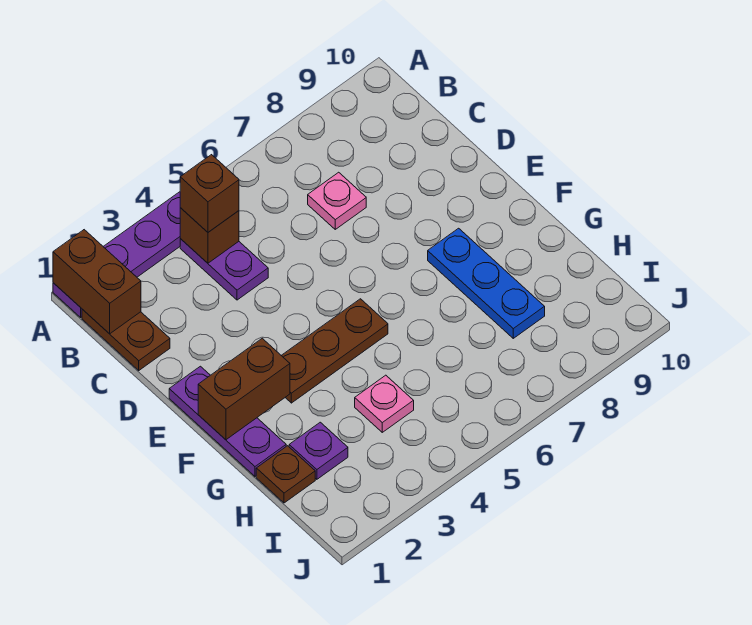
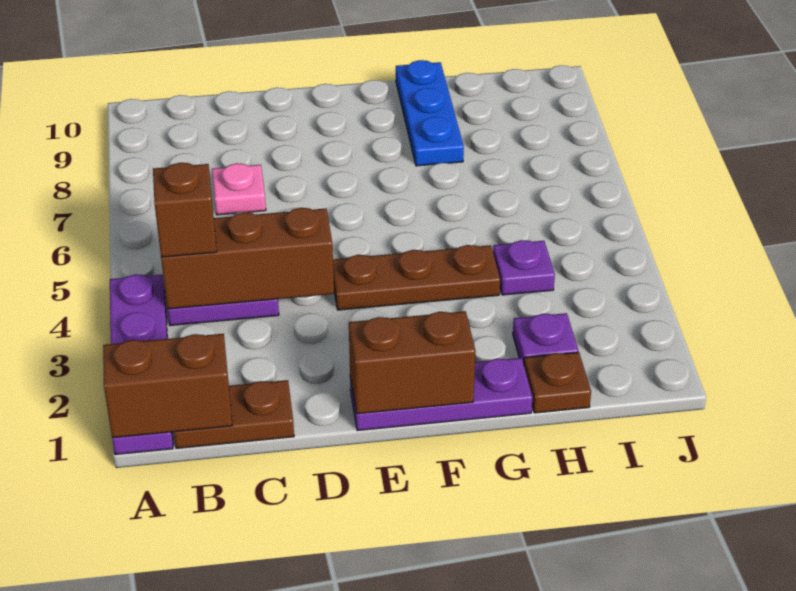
brown brick B4 level 2 -> brown brick B4:D4 level 2
brown brick F1:F2 level 2 -> brown brick E1:F1 level 2
brown plate F3:F5 level 1 -> brown plate E4:G4 level 1
blue plate F8:H8 level 1 -> blue plate G8:G10 level 1
pink plate H4 level 1 -> purple plate H4 level 1

